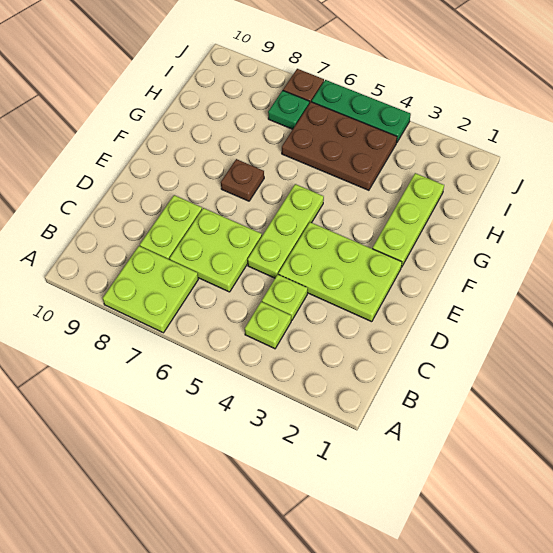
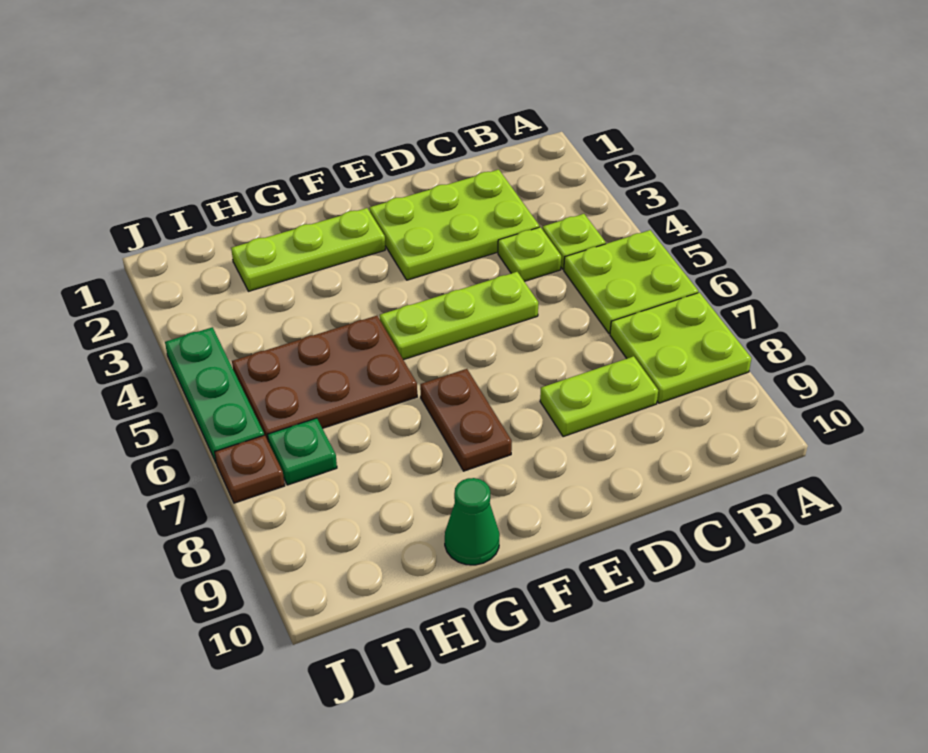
lime plate C6:D7 level 1 -> lime plate A5:B6 level 1
lime plate D2:E4 level 1 -> lime plate C2:E3 level 1
brown plate F7 level 1 -> brown plate F7:F8 level 1
none -> green cone G10 level 1
brown plate H4:I6 level 1 -> brown plate G5:I6 level 1

